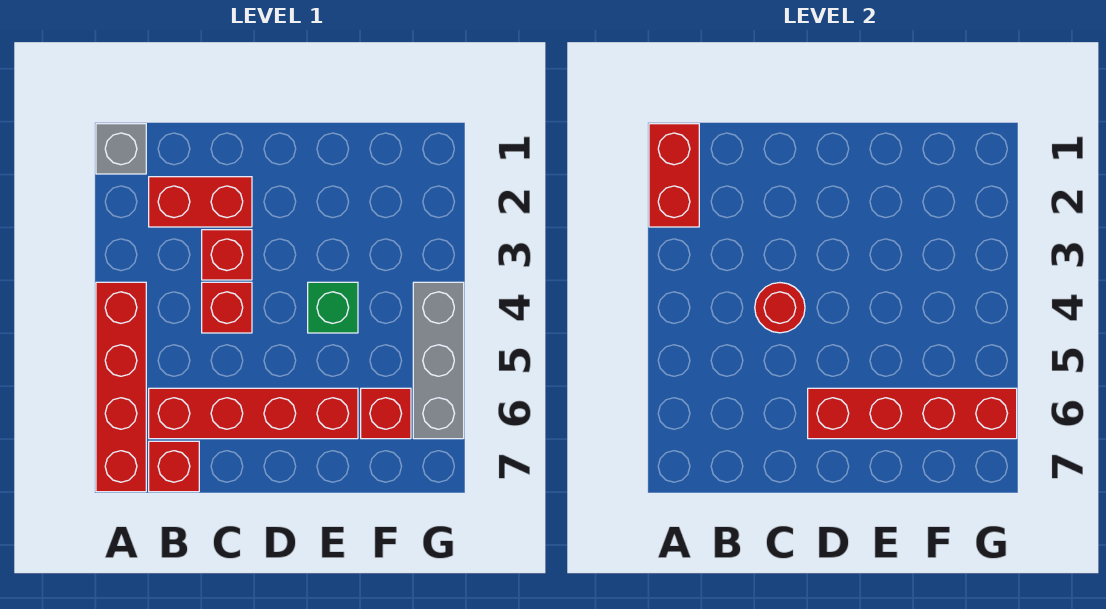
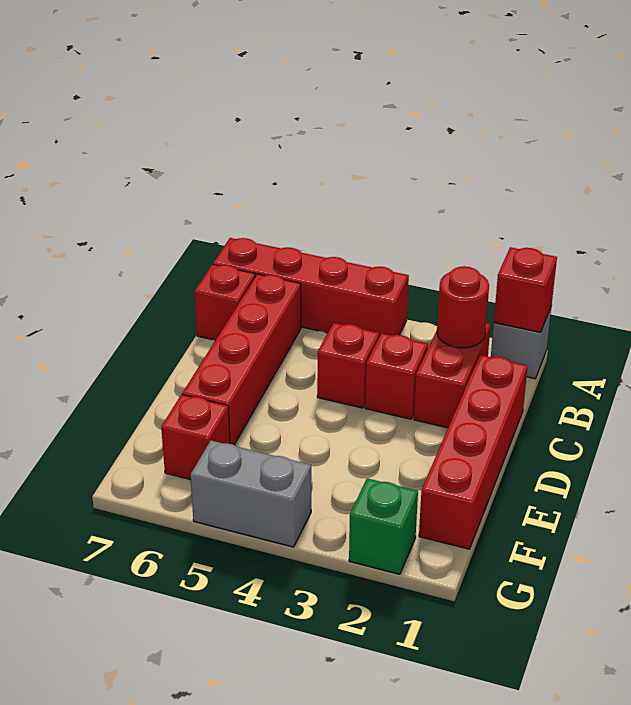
red brick A1:A2 level 2 -> red brick A1 level 2
red round brick C4 level 2 -> red round brick B2 level 2
red brick D6:G6 level 2 -> red brick C1:F1 level 1
green brick E4 level 1 -> green brick G2 level 1
grey brick G4:G6 level 1 -> grey brick G4:G5 level 1

